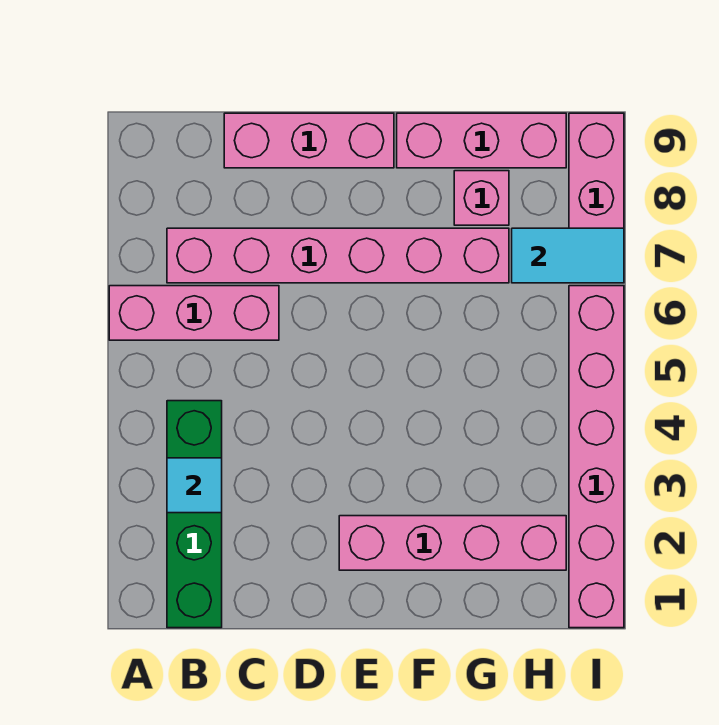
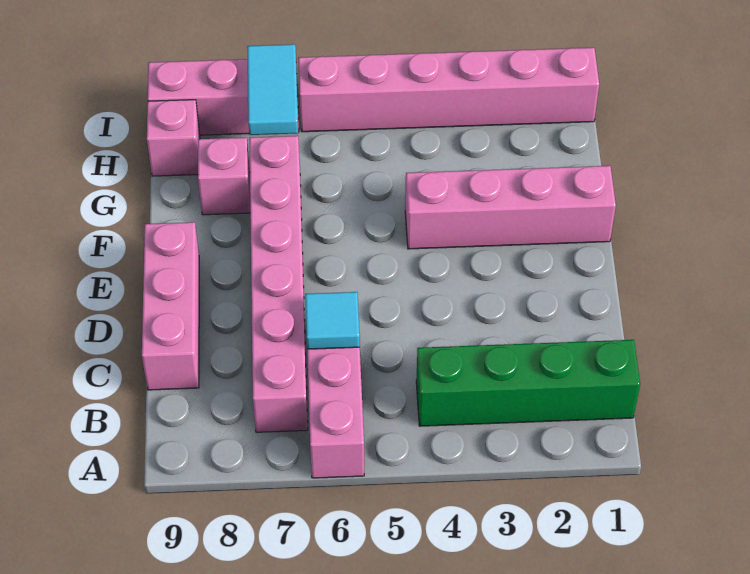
cyan tile B3 level 2 -> cyan tile C6 level 2
pink brick E2:H2 level 1 -> pink brick F1:F4 level 1
pink brick F9:H9 level 1 -> pink brick H9 level 1

